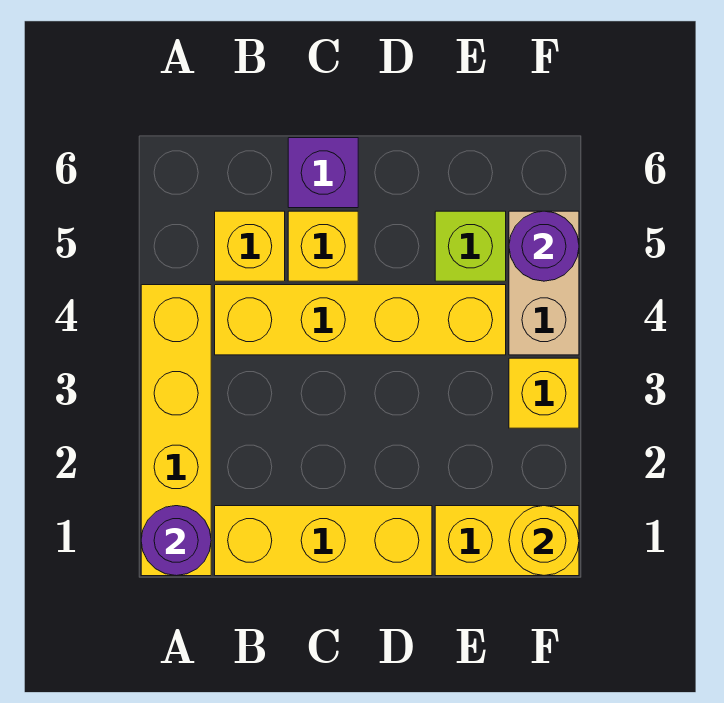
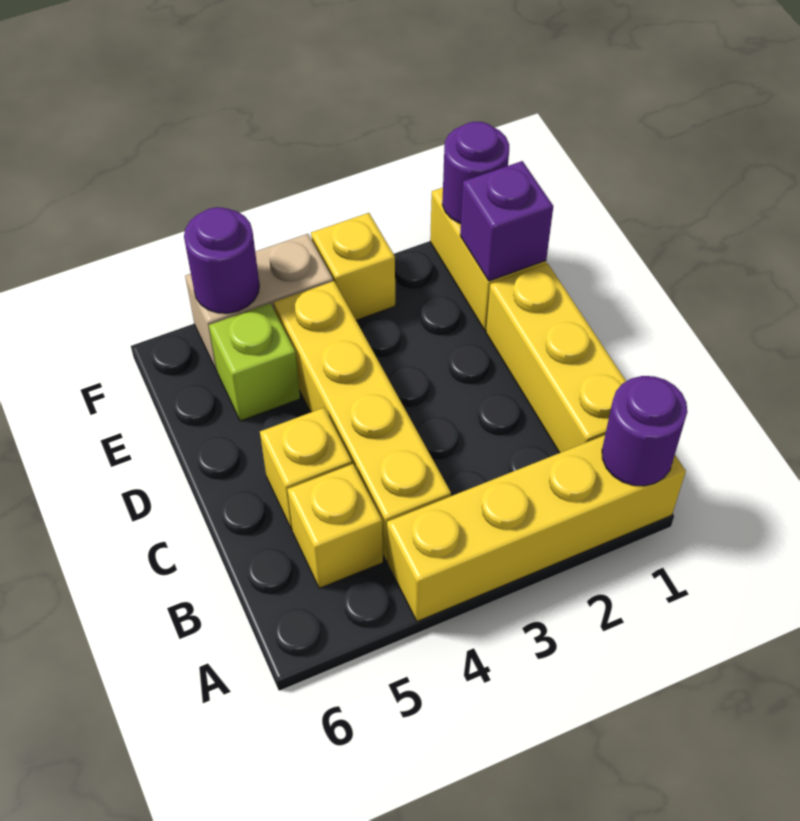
purple brick C6 level 1 -> purple brick E1 level 2
yellow round brick F1 level 2 -> purple round brick F1 level 2

